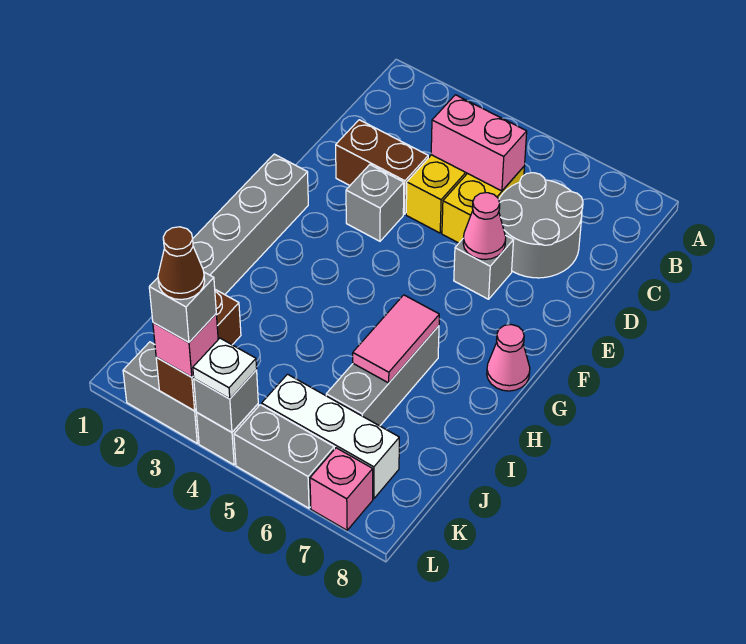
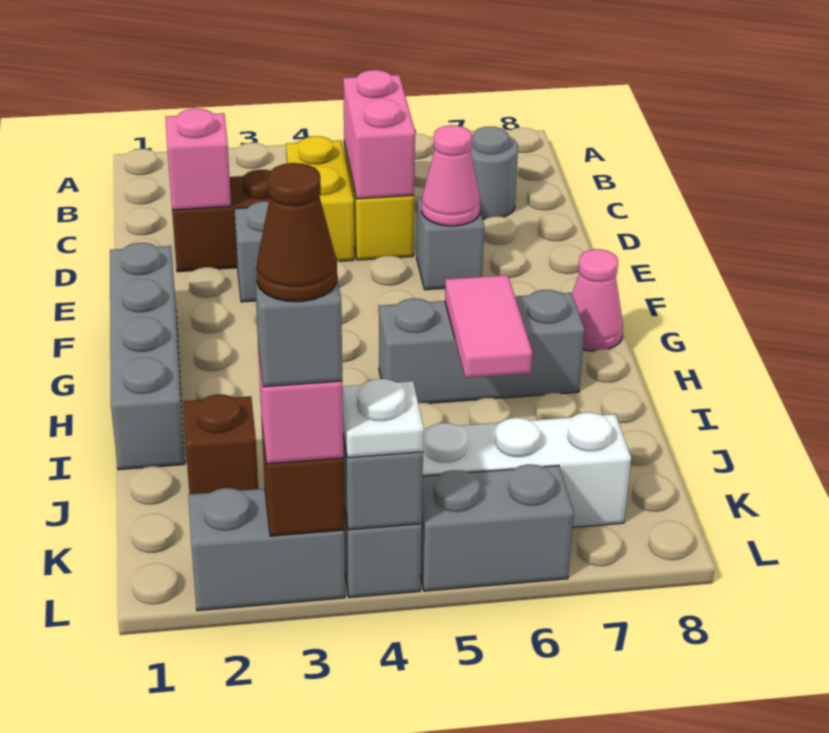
pink brick C4:C5 level 2 -> pink brick C5:D5 level 2
grey round brick C6:D7 level 1 -> grey round brick C7 level 1
grey brick H6:J6 level 1 -> grey brick H5:H7 level 1
pink brick L7 level 1 -> pink brick D2 level 2

